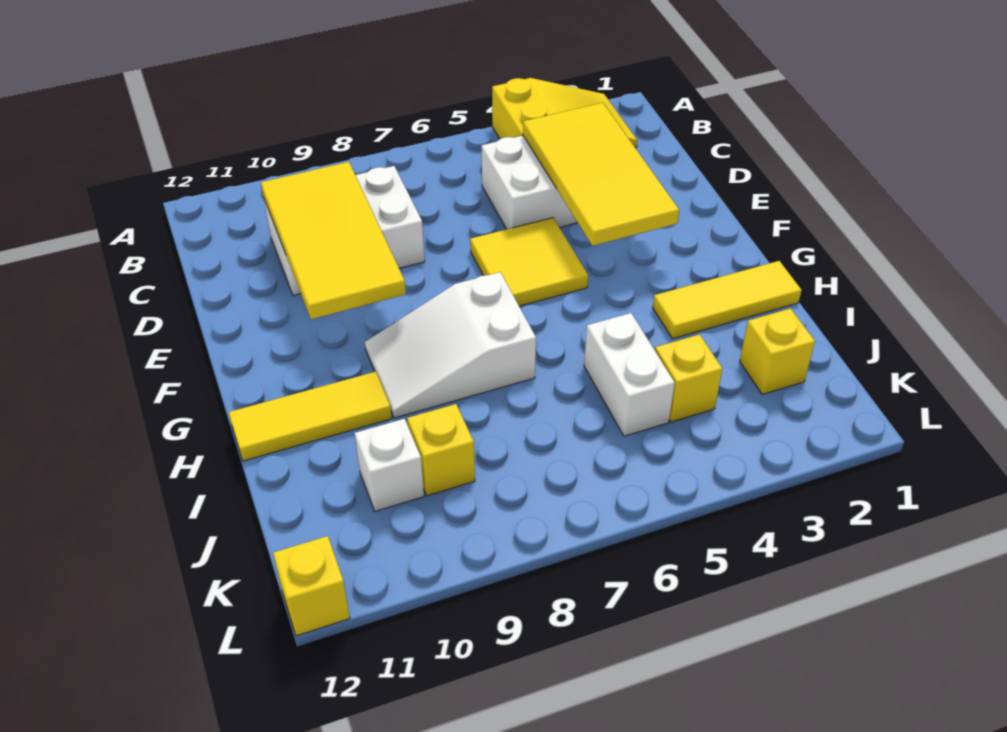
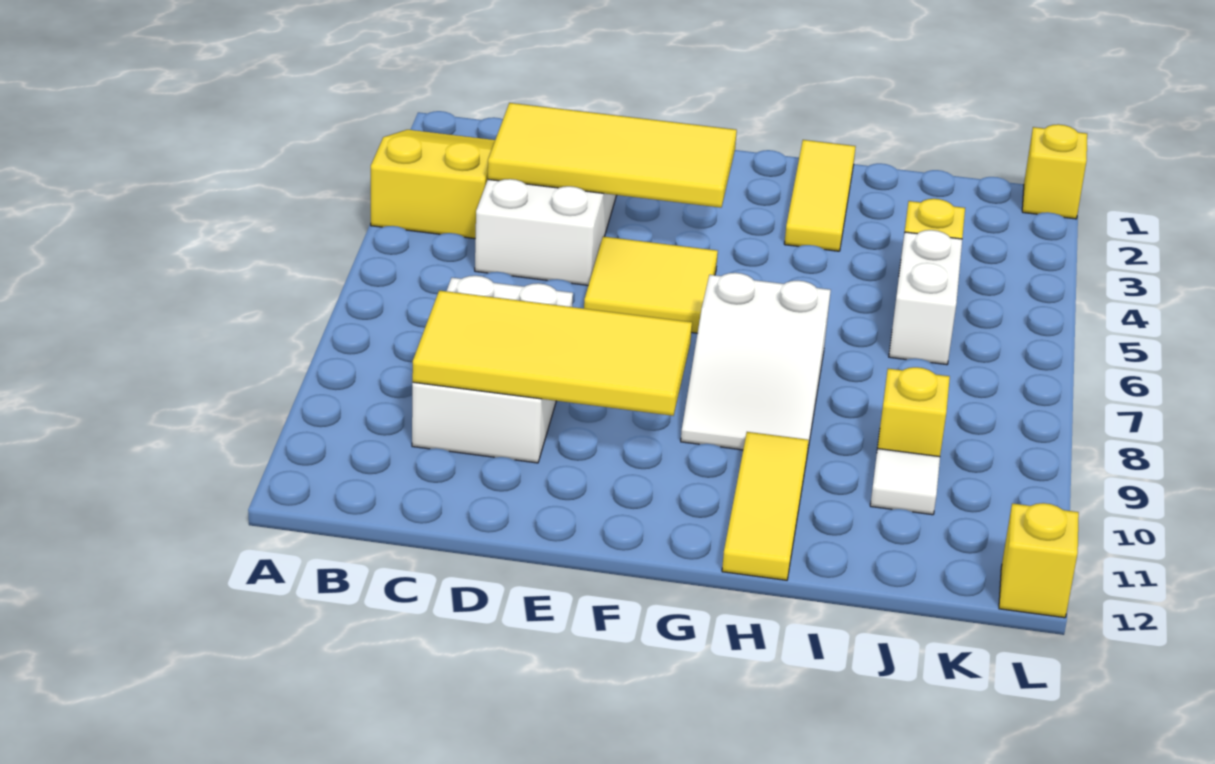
white brick I5:J5 level 1 -> white brick J5:J6 level 1
yellow brick J2 level 1 -> yellow brick L1 level 1
white brick J10 level 1 -> white tile J10 level 1

